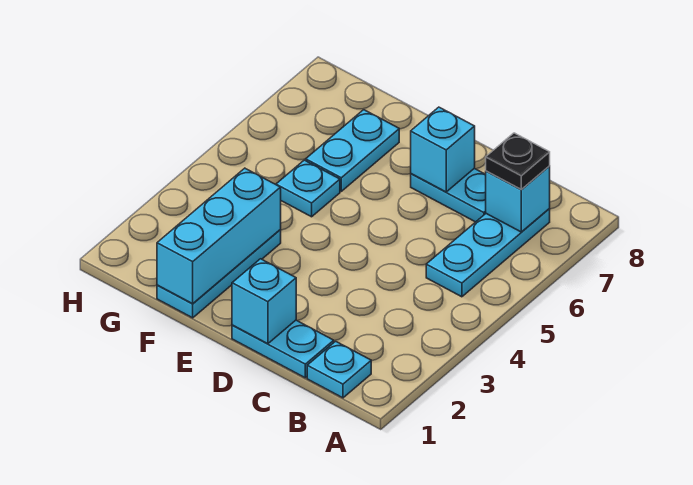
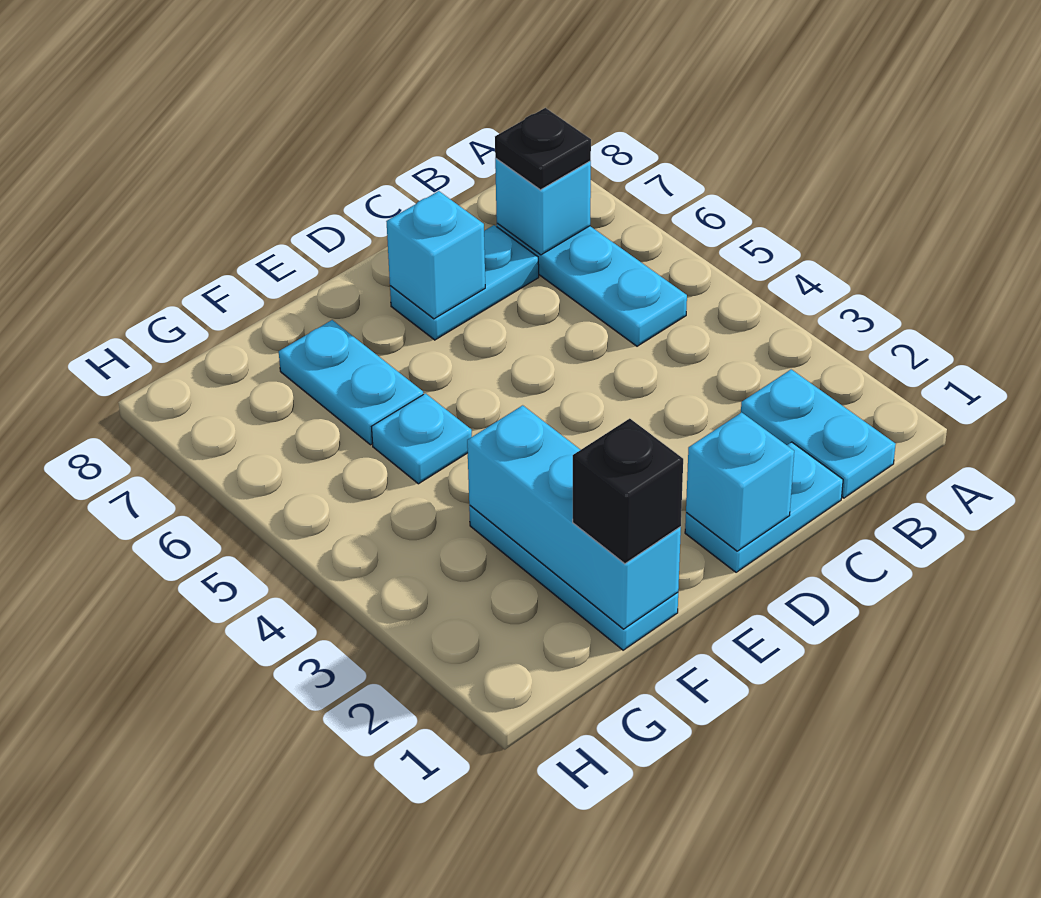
cyan plate B1 level 1 -> cyan plate B1:B2 level 1
none -> black brick F1 level 3

